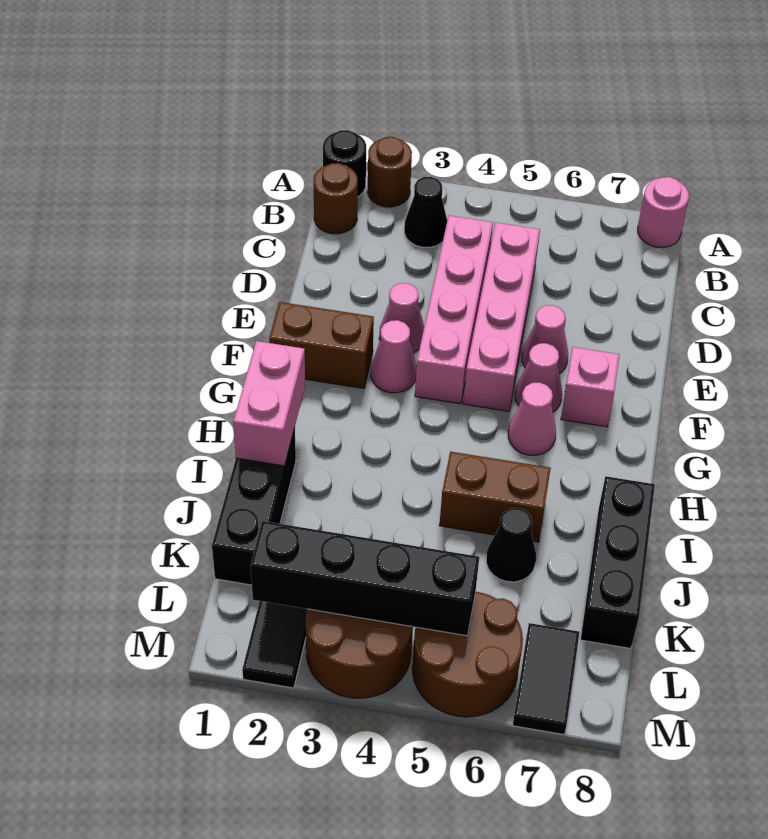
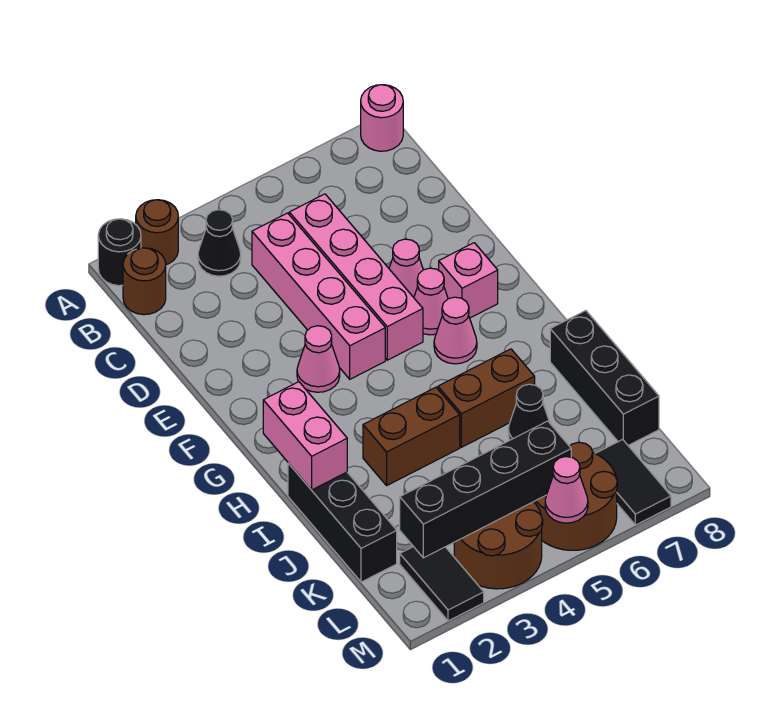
pink cone E3 level 1 -> pink cone M5 level 2
brown brick F1:F2 level 1 -> brown brick I3:I4 level 1

